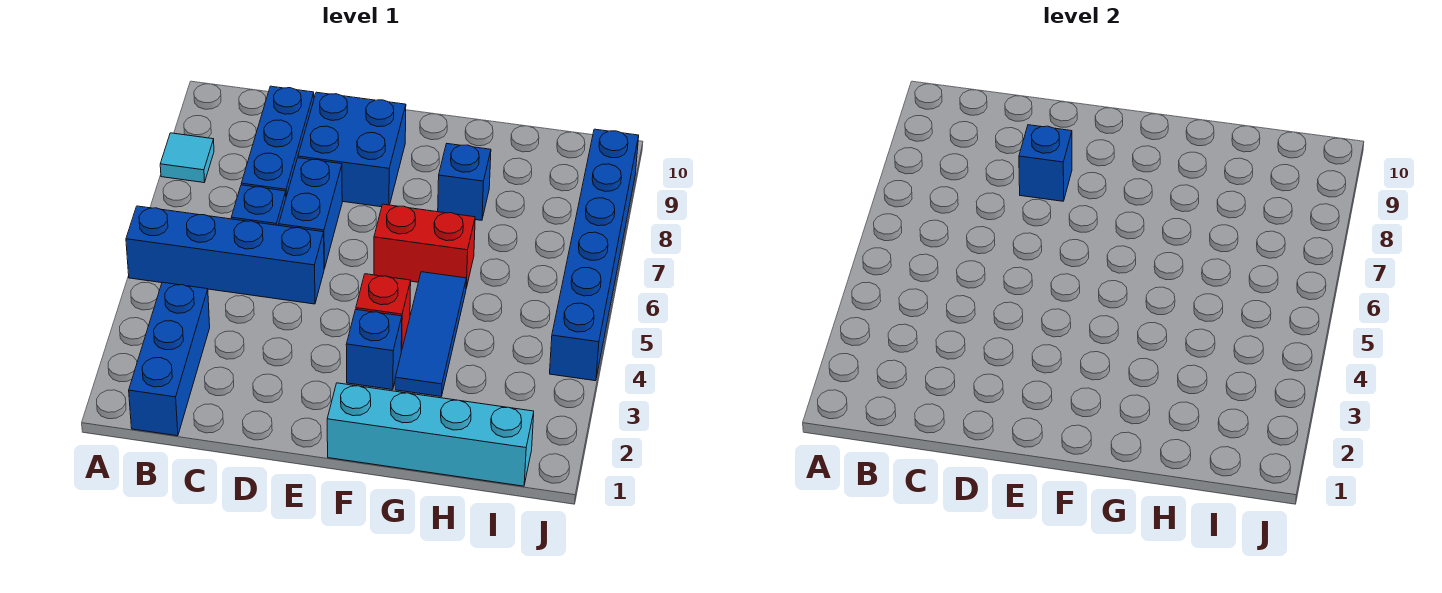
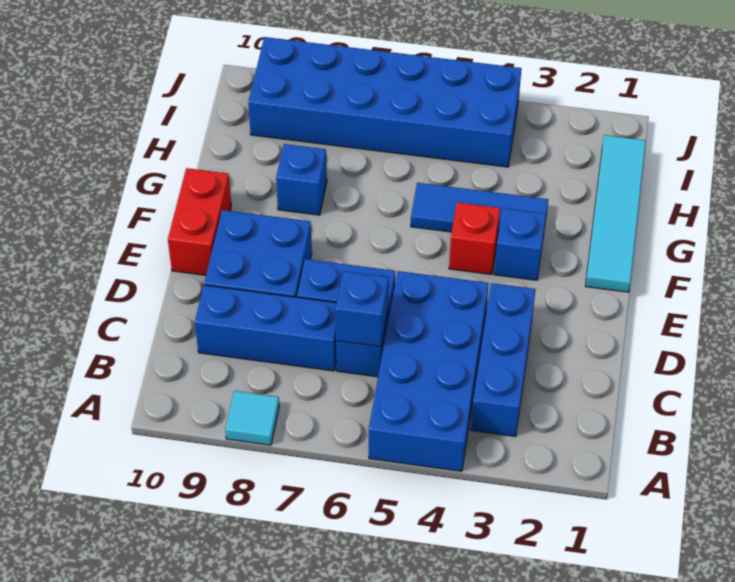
blue brick A5:D5 level 1 -> blue brick A4:D5 level 1
blue brick B1:B3 level 1 -> blue brick B3:D3 level 1
blue brick D8 level 2 -> blue brick C6 level 2
cyan brick F1:I1 level 1 -> cyan tile F1:I1 level 1
red brick F6:G6 level 1 -> red brick E10:F10 level 1
blue brick J4:J9 level 1 -> blue brick I4:J9 level 1

